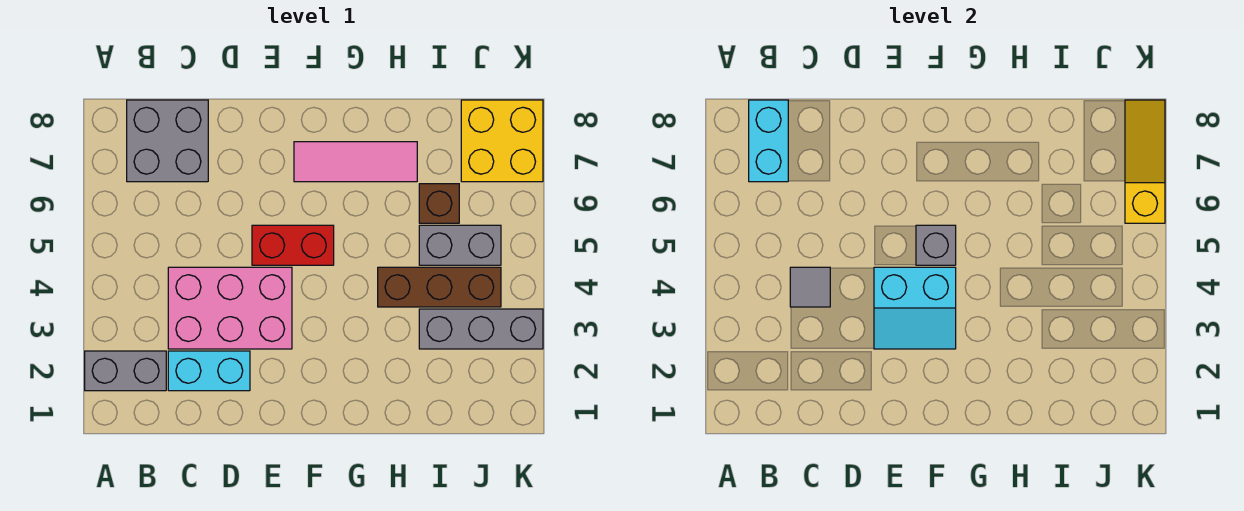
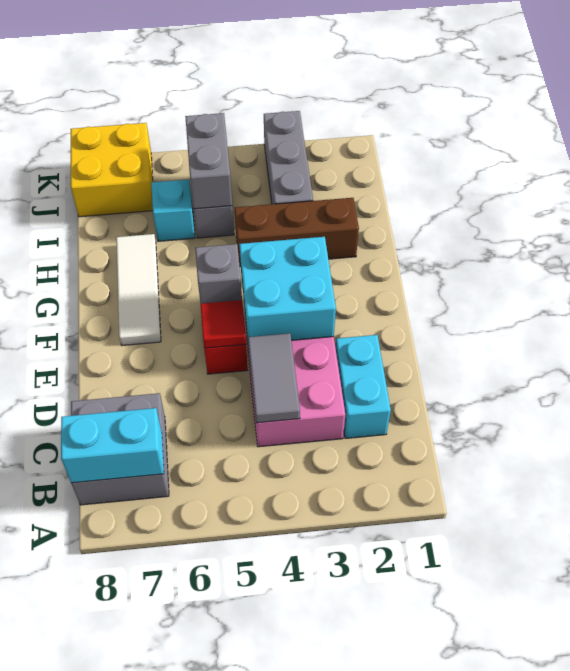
grey brick A2:B2 level 1 -> grey brick I5:J5 level 2
grey tile C4 level 2 -> grey tile C4:D4 level 2
cyan slope E3:F4 level 2 top 4 -> cyan brick E3:F4 level 2
none -> red tile E5 level 2
pink tile F7:H7 level 1 -> white tile F7:H7 level 1
brown brick H4:J4 level 1 -> brown brick H2:H4 level 1
brown brick I6 level 1 -> cyan brick I6 level 1
yellow slope K6:K8 level 2 top 6 -> none

